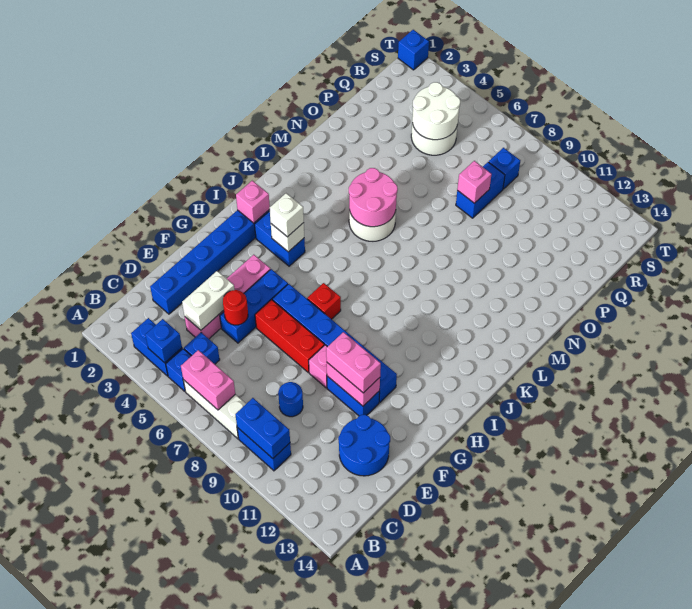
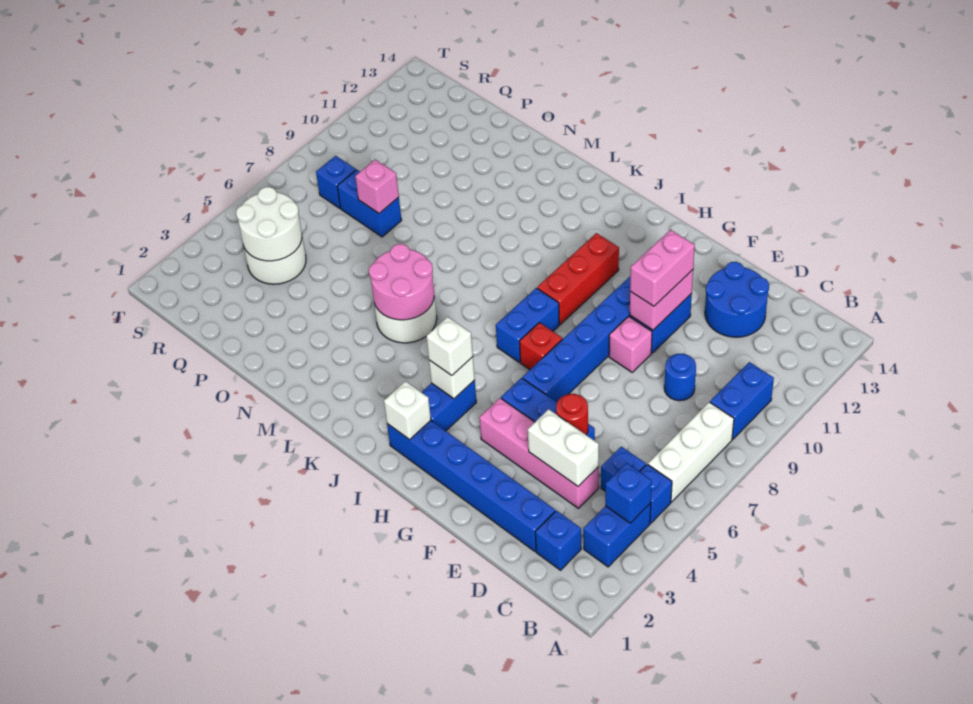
pink brick B6:B7 level 2 -> none
blue brick B9:B10 level 2 -> blue brick I7:I8 level 1
red brick F6:F8 level 1 -> red brick I9:I11 level 1
pink brick I2 level 2 -> white brick I2 level 2
blue brick T1 level 1 -> blue brick C2 level 1

